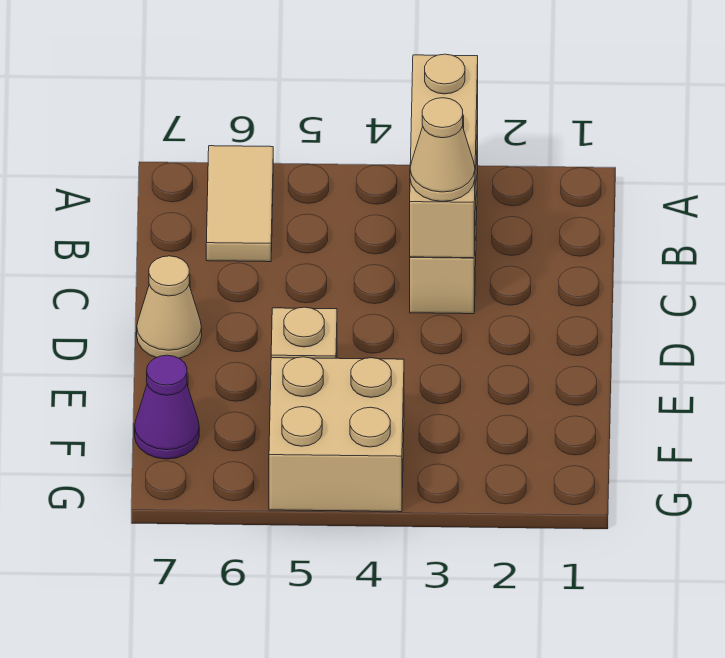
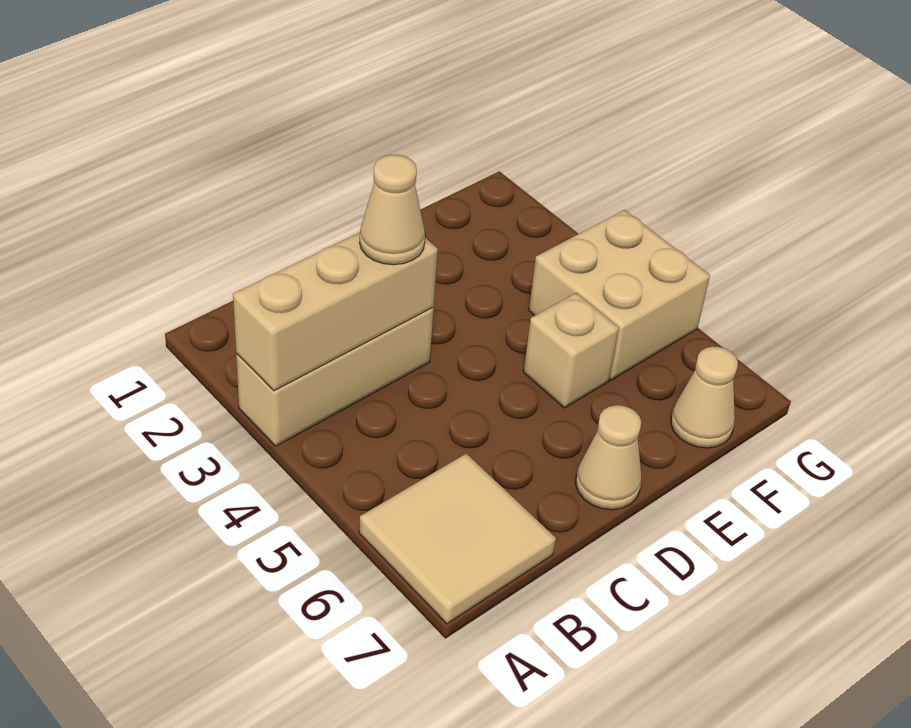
tan tile A6:B6 level 1 -> tan tile A6:B7 level 1
purple cone F7 level 1 -> tan cone F7 level 1

